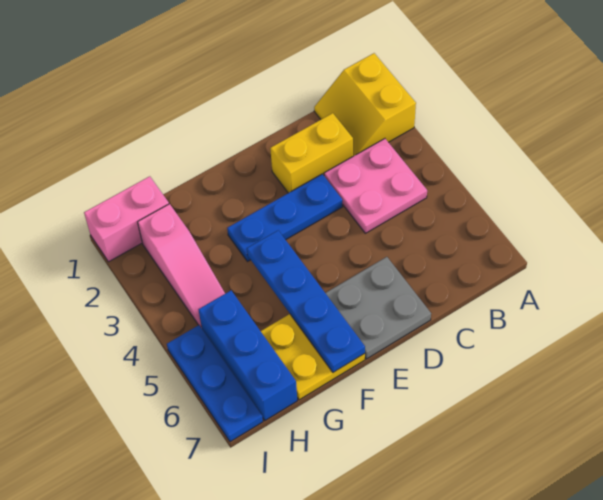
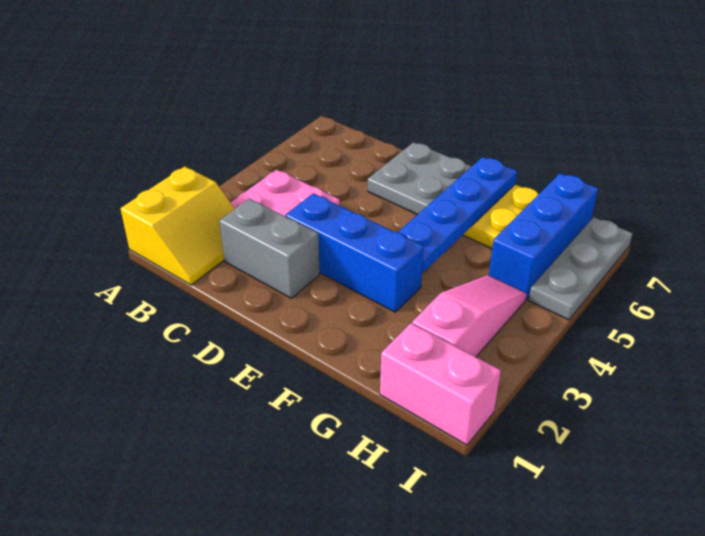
yellow brick C2:D2 level 1 -> grey brick C2:D2 level 1
blue plate D3:F3 level 1 -> blue brick D3:F3 level 1
blue plate I5:I7 level 1 -> grey plate I5:I7 level 1

